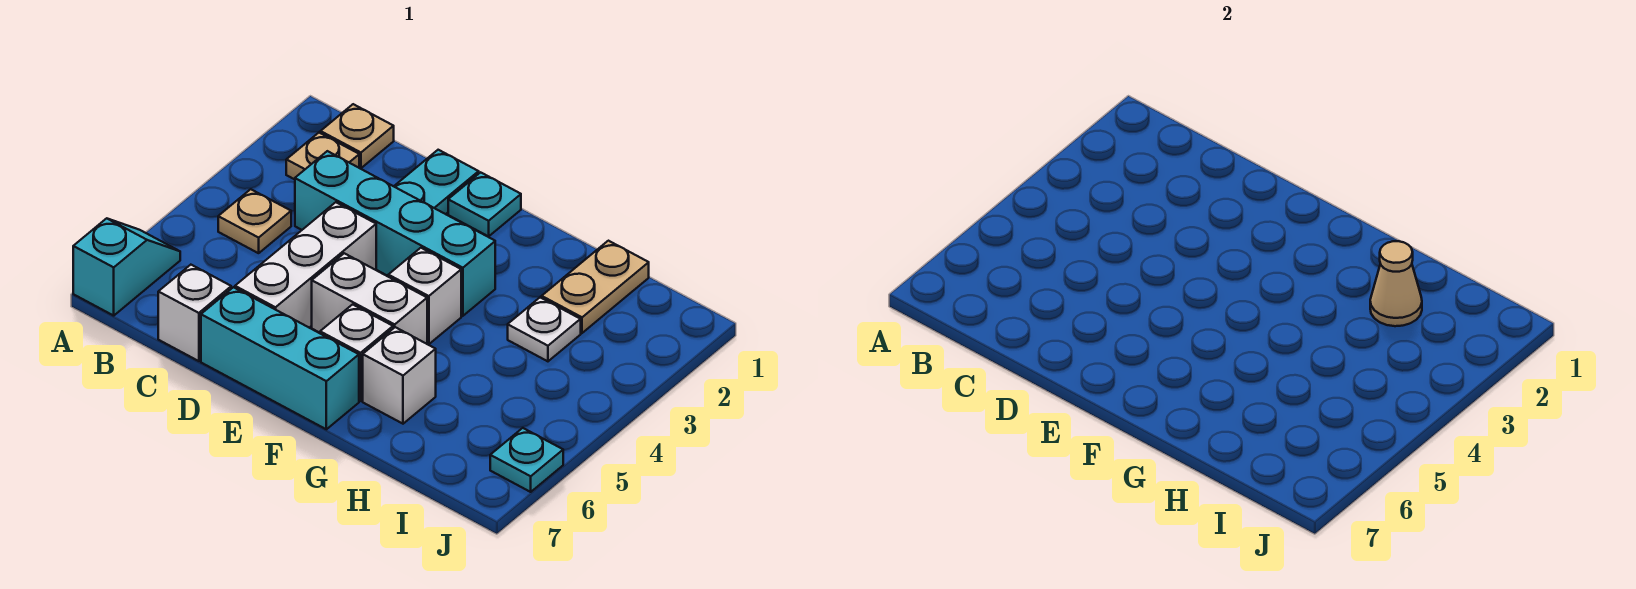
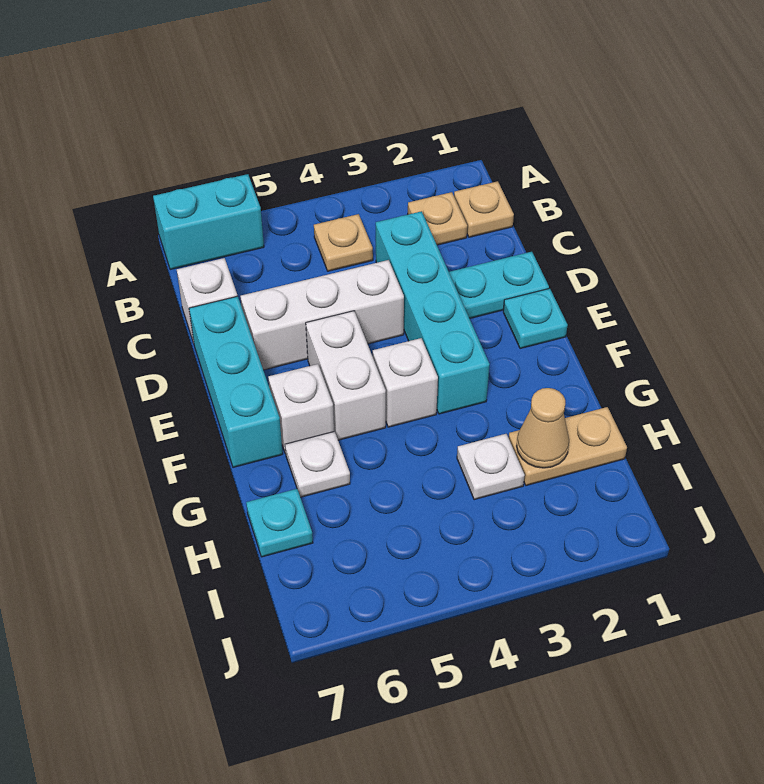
cyan slope A6:A7 level 1 top 7 -> cyan brick A6:A7 level 1
white brick G6 level 1 -> white plate G6 level 1
cyan plate J6 level 1 -> cyan plate H7 level 1

